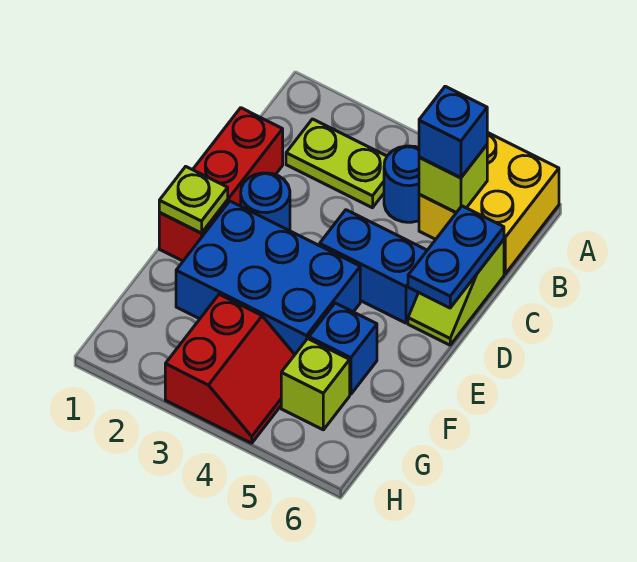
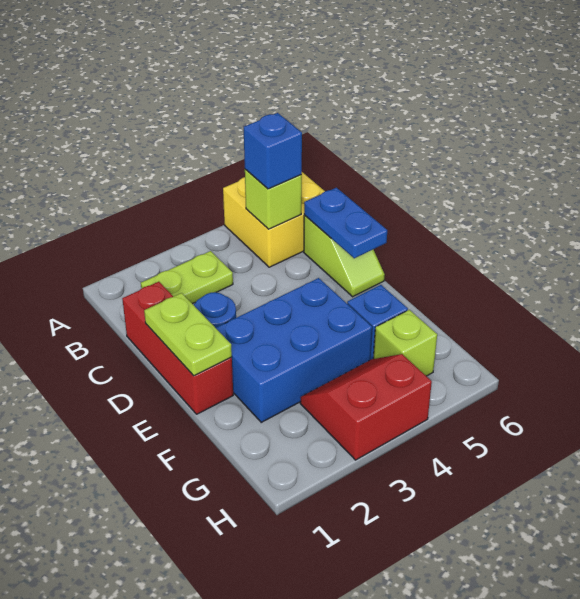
blue round brick B4 level 1 -> none
blue brick D4:D5 level 1 -> none
lime plate E1 level 2 -> lime plate D1:E1 level 2
red slope G3:H4 level 1 top 3 -> red slope G3:H4 level 1 top H

